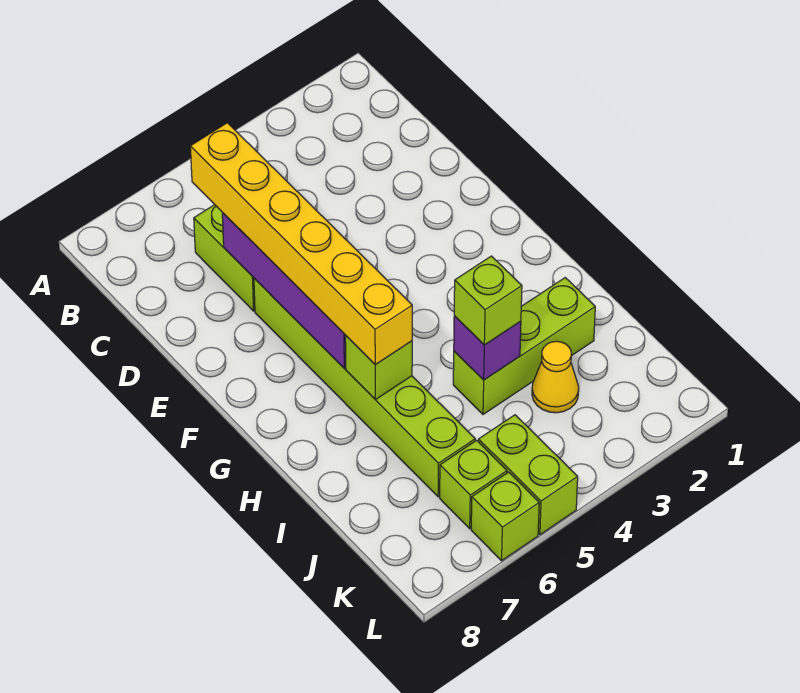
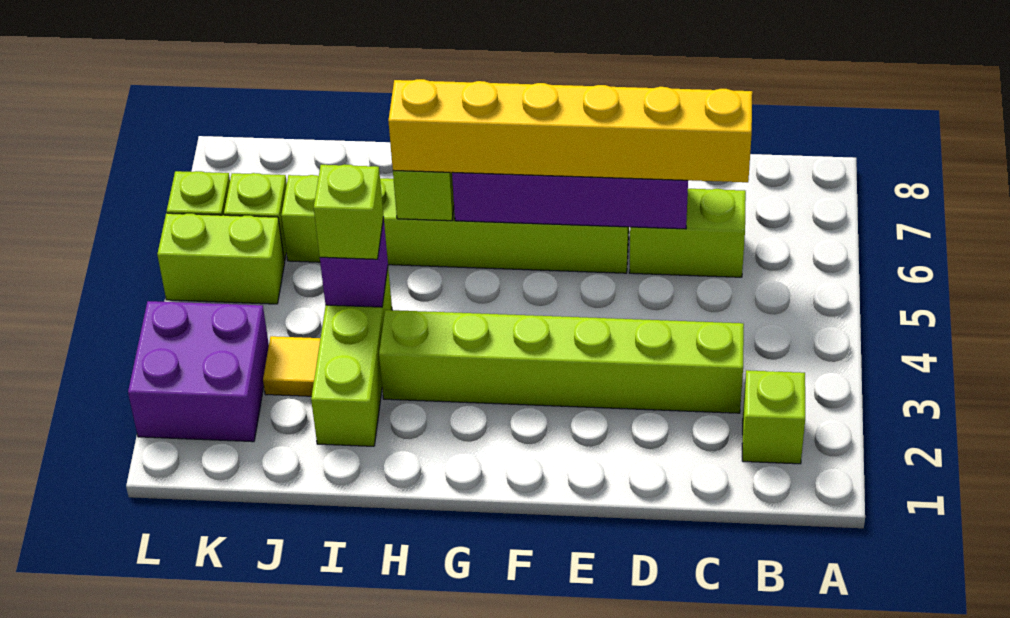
none -> lime brick B2 level 1
none -> lime brick C3:H3 level 1
yellow cone J3 level 1 -> yellow tile J3 level 1
none -> purple brick K2:L3 level 1

